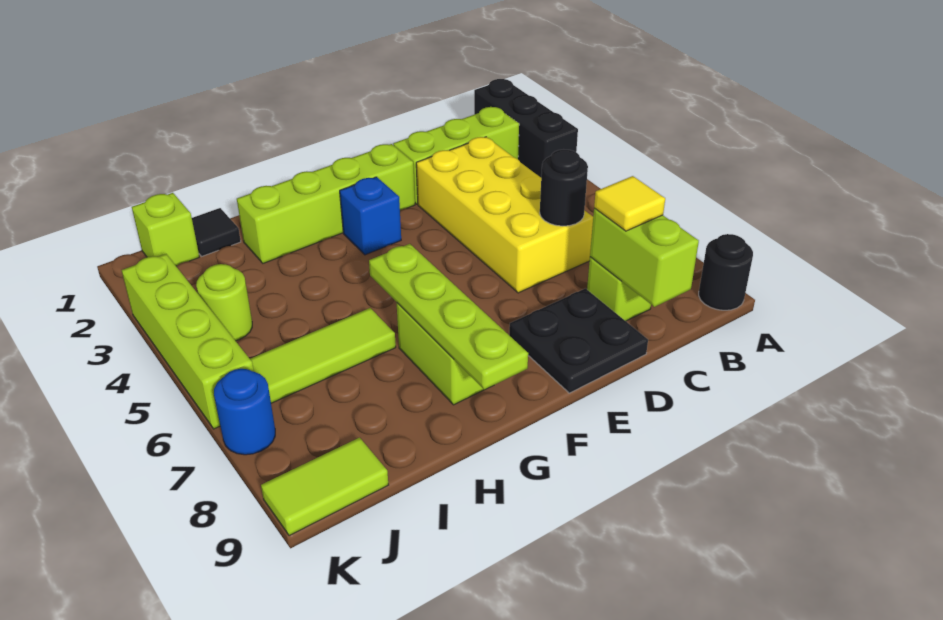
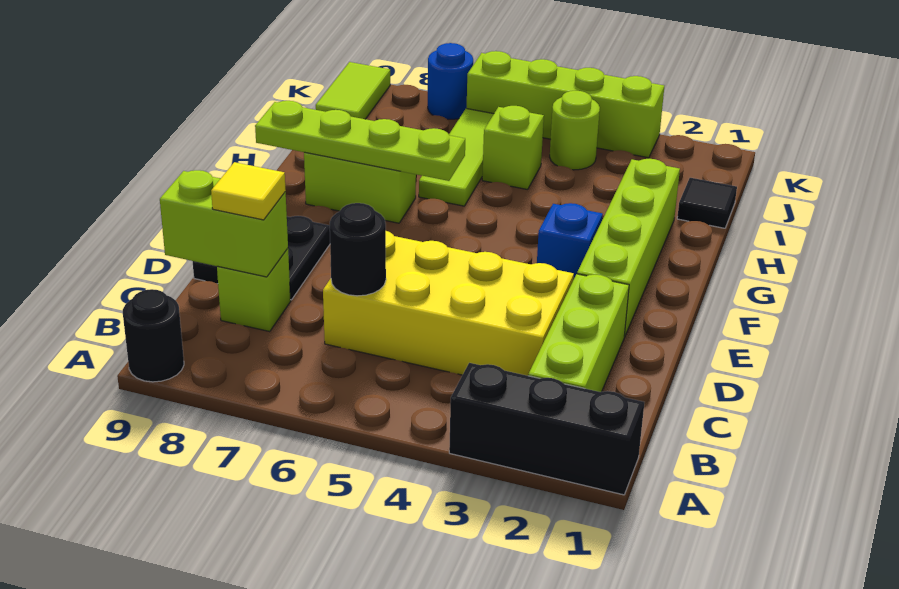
lime brick J1 level 1 -> lime brick I5 level 1

